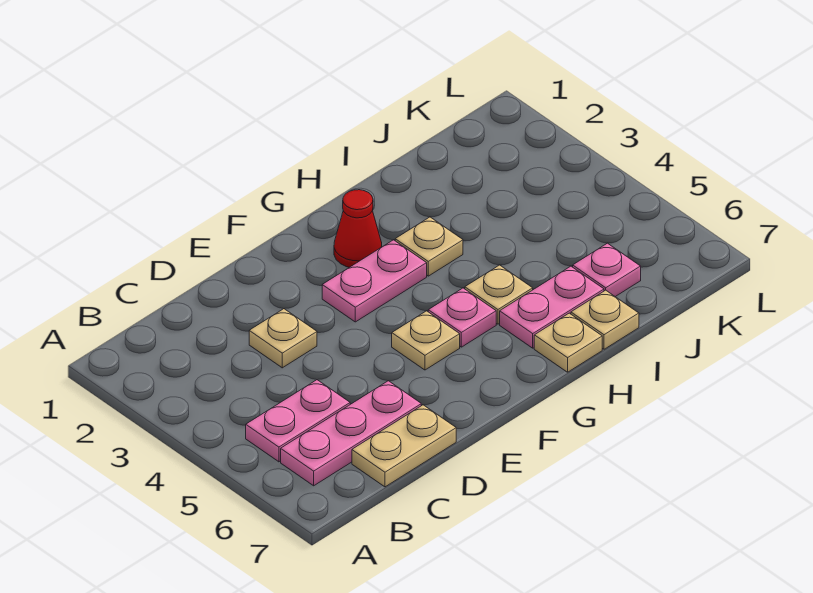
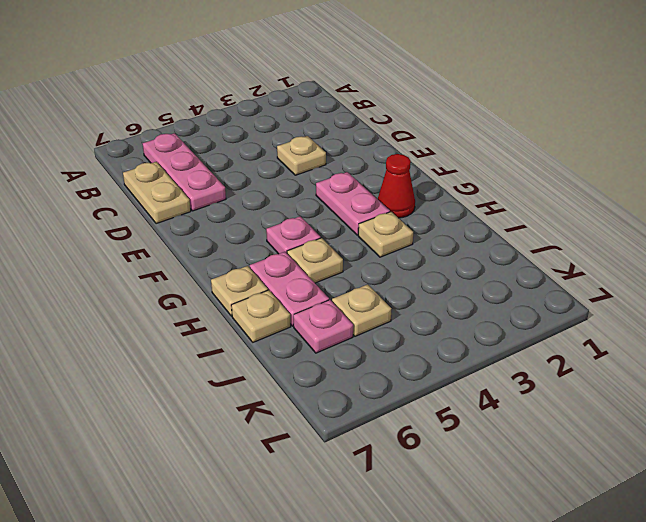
pink plate B5:C5 level 1 -> none
tan plate F5 level 1 -> tan plate J5 level 1

